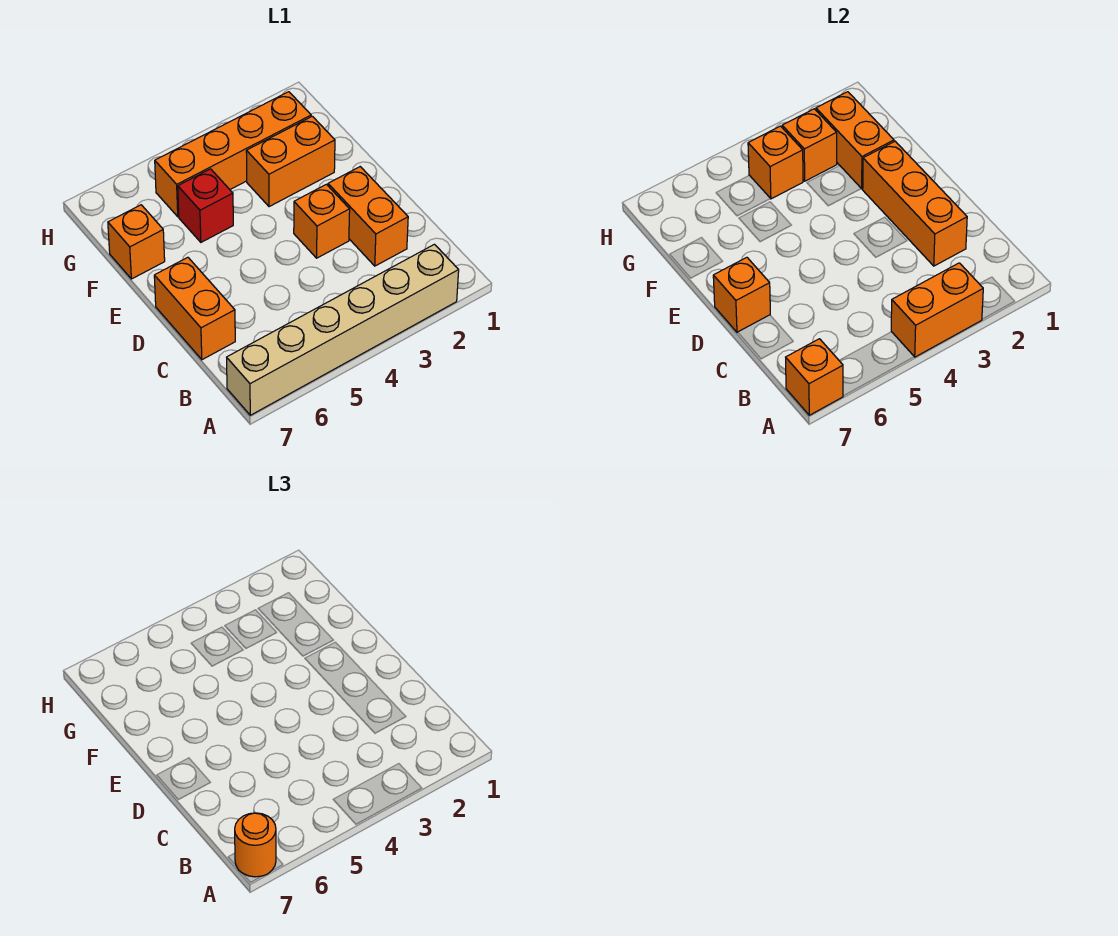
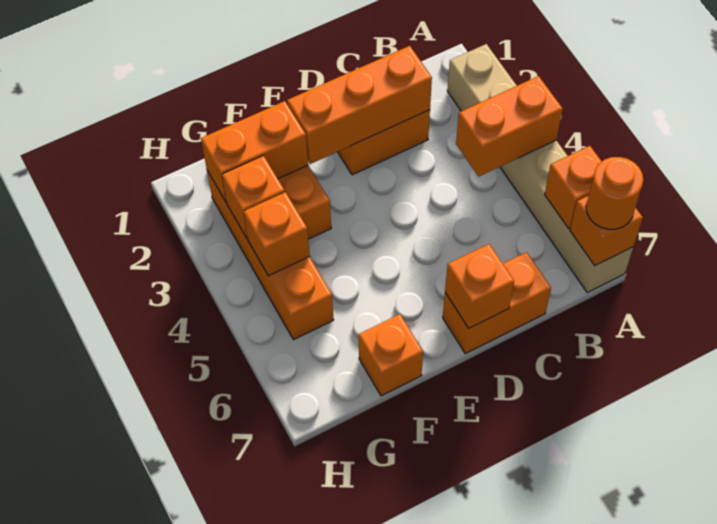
orange brick A3:A4 level 2 -> orange brick A4:B4 level 2
orange brick D3 level 1 -> orange brick A6 level 2
red brick F5 level 1 -> none

